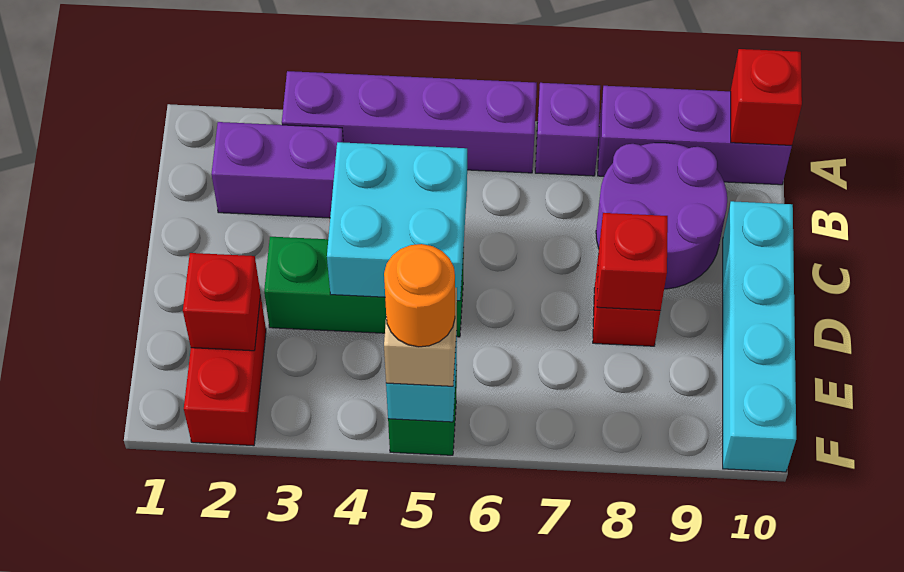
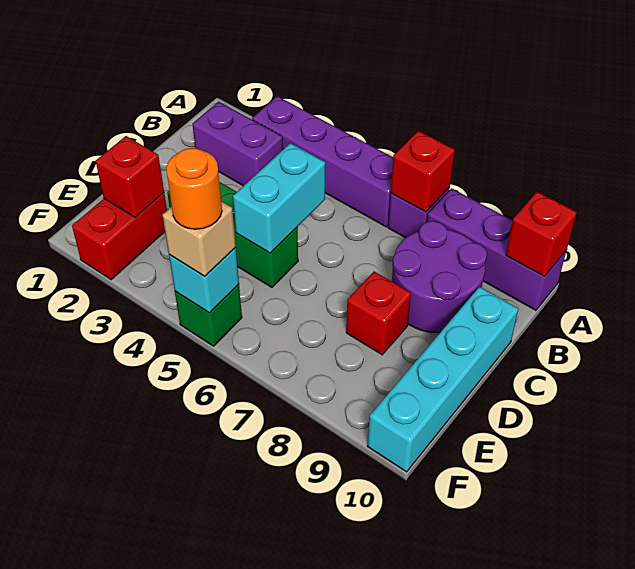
cyan brick C4:D5 level 2 -> cyan brick C5:D5 level 2
red brick D8 level 2 -> red brick A7 level 2

